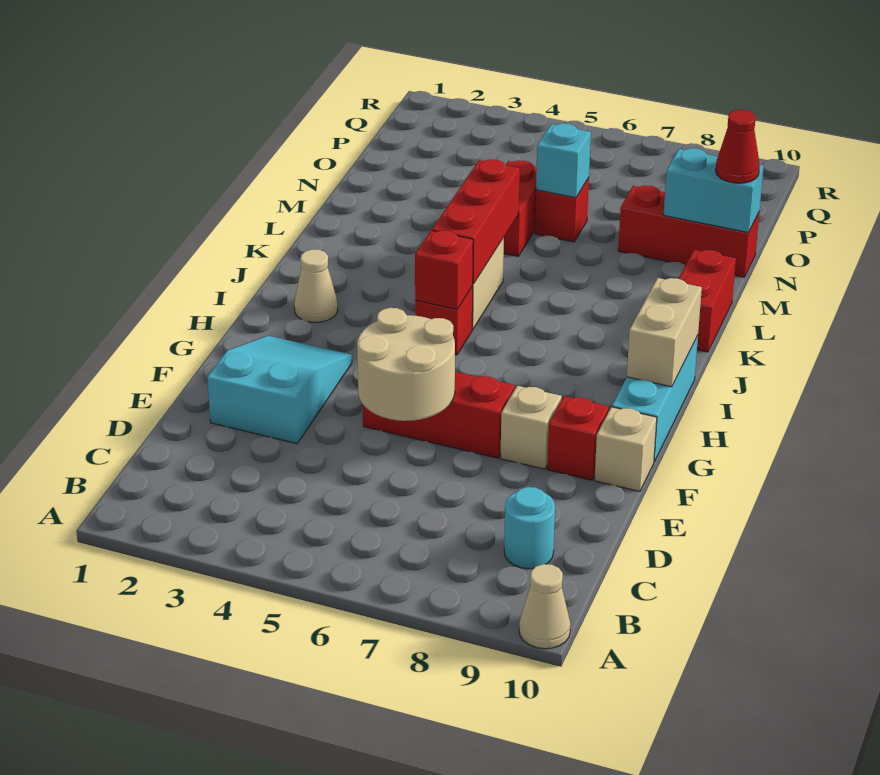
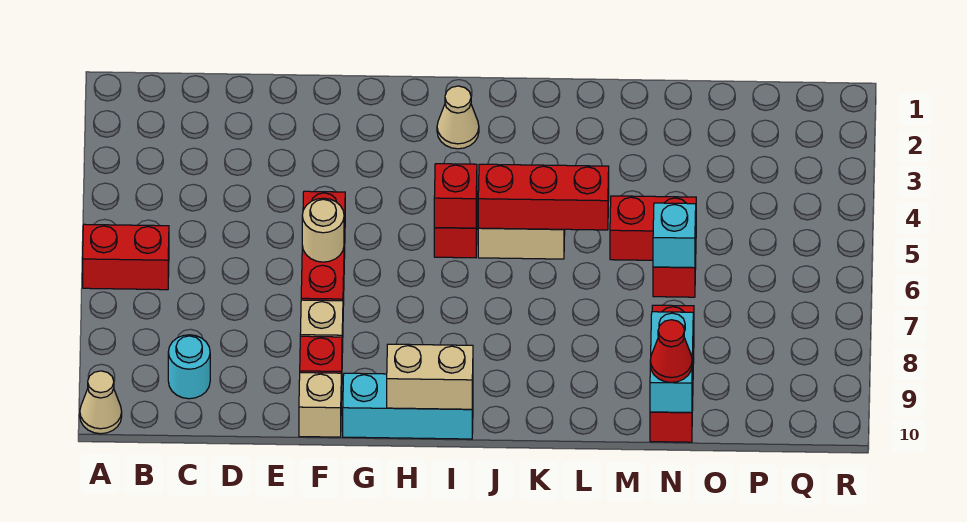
cyan slope E2:G3 level 1 top E -> none
tan round brick E5:F6 level 2 -> tan round brick F6 level 2
red brick K10:L10 level 1 -> red brick A6:B6 level 1

